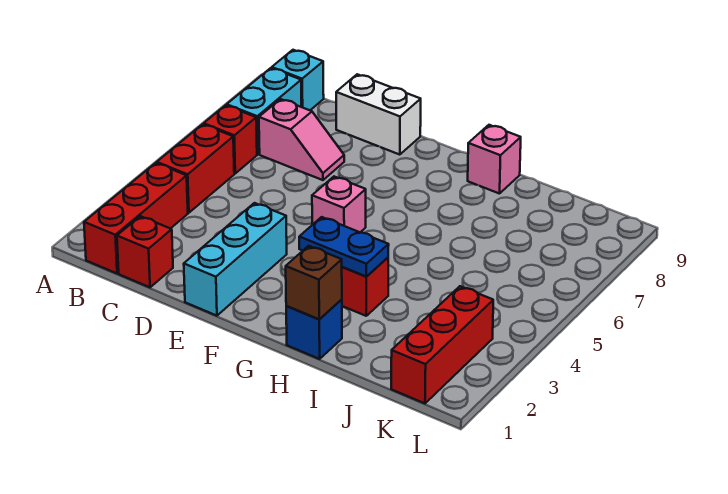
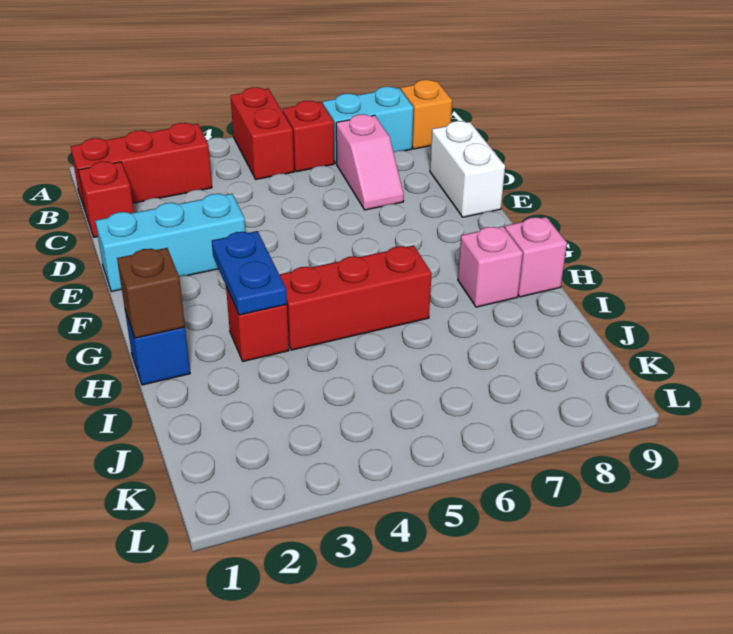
red brick B4:B5 level 1 -> red brick A5:B5 level 1
cyan brick B9 level 1 -> orange brick B9 level 1
pink brick F5 level 1 -> pink brick H8 level 1
red brick K1:K3 level 1 -> red brick H4:H6 level 1

